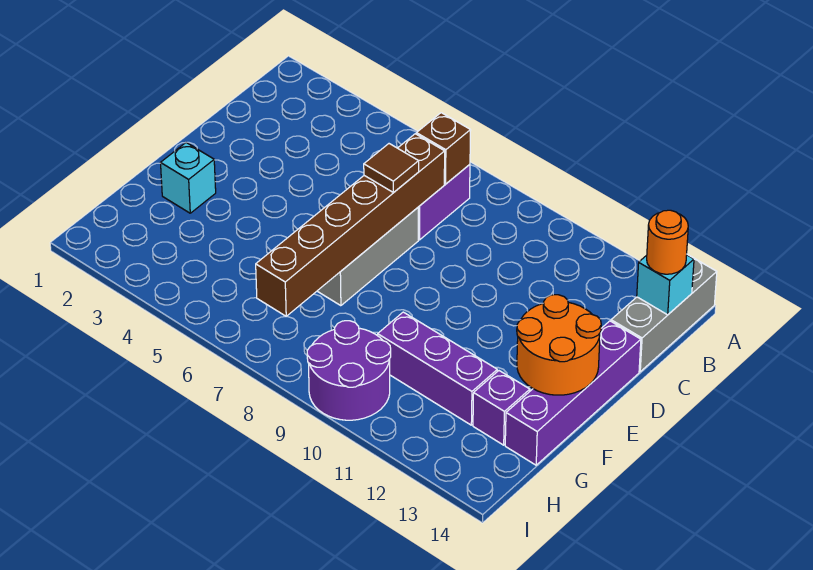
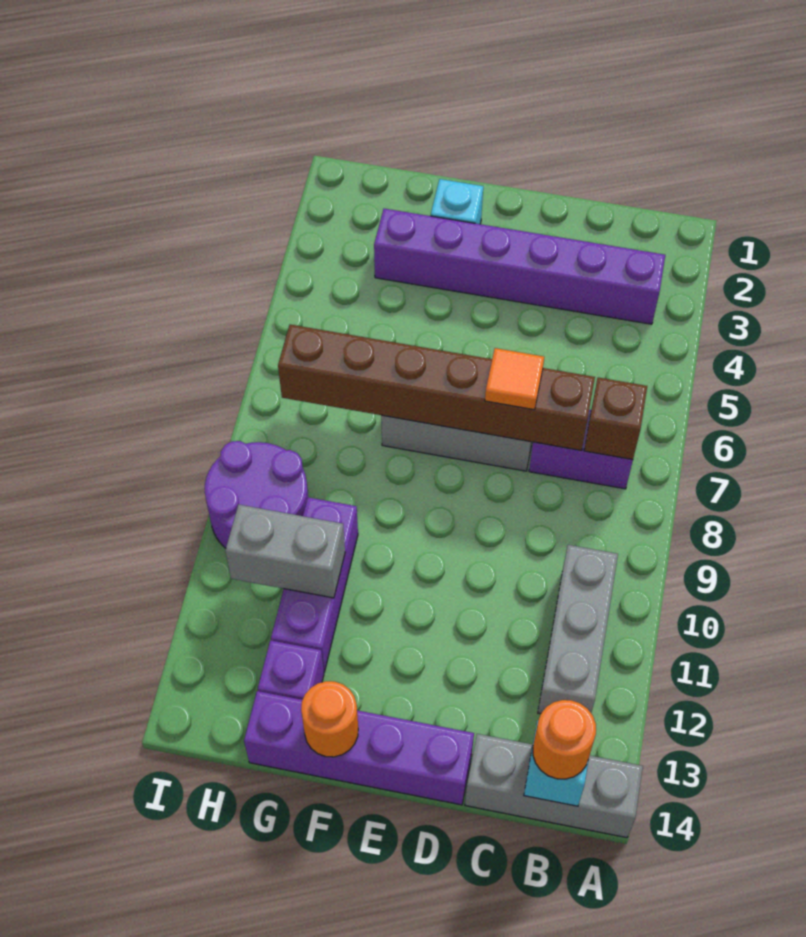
none -> purple brick B3:G3 level 1
none -> grey brick B10:B12 level 1
brown tile D7 level 3 -> orange tile D7 level 3
orange round brick E13:F14 level 2 -> orange round brick F14 level 2
none -> grey brick G11:H11 level 2

